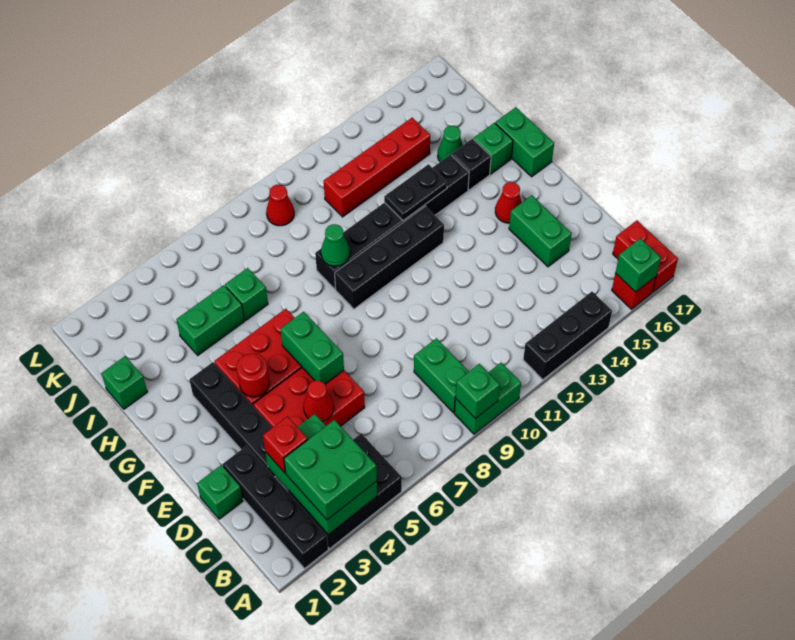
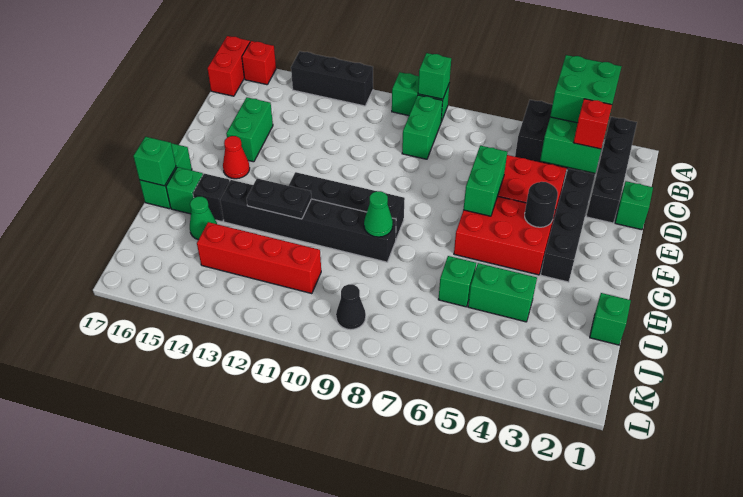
green brick A16 level 2 -> green brick H17 level 2
red cone D5 level 2 -> none
red round brick F4 level 2 -> black round brick F4 level 2
red cone K9 level 1 -> black cone K9 level 1

